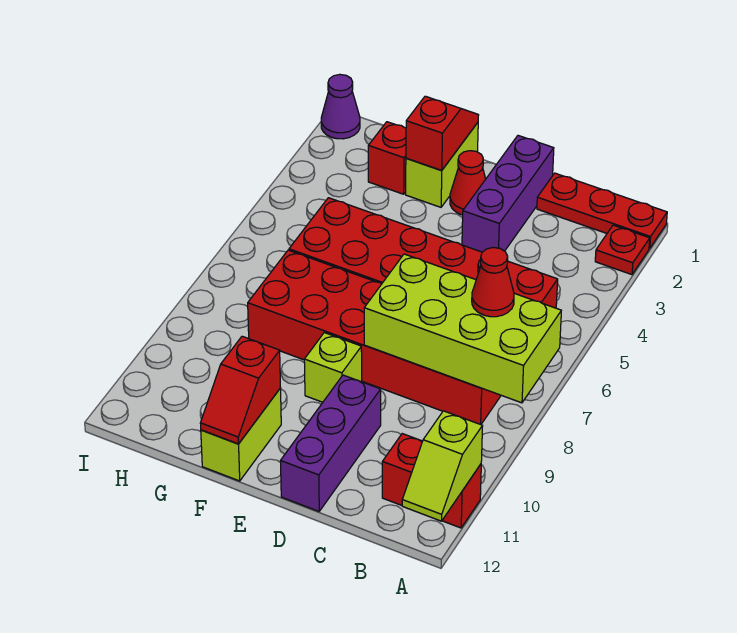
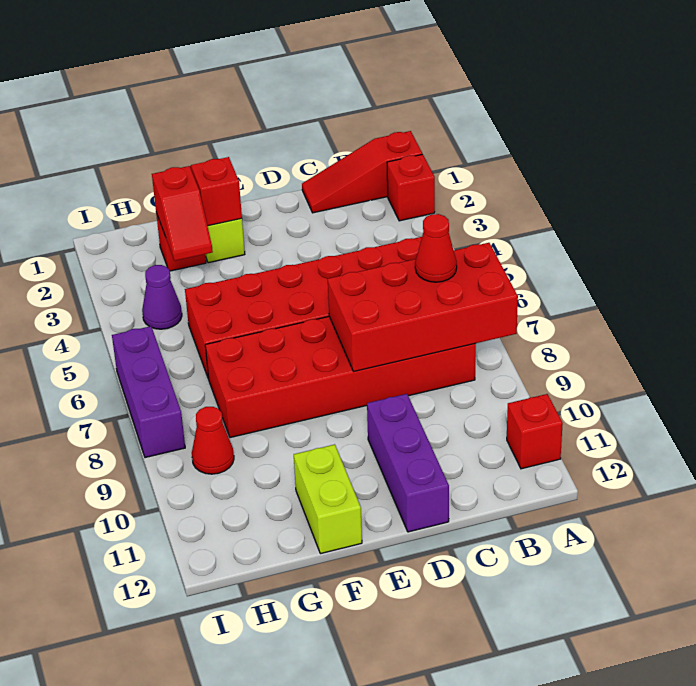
red plate A1:C1 level 1 -> red slope A1:C1 level 1 top A
red plate A2 level 1 -> red brick A2 level 1
lime brick A7:D8 level 2 -> red brick A7:D8 level 2
red brick A11:B11 level 1 -> red brick A11 level 1
lime slope A11:A12 level 2 top 11 -> none
purple brick D1:D3 level 1 -> purple brick I6:I8 level 1
red cone E2 level 1 -> red cone H9 level 1
lime brick E9 level 1 -> none
red slope F11:F12 level 2 top 11 -> red slope G2:G3 level 2 top 2
purple cone I1 level 1 -> purple cone H4 level 1

